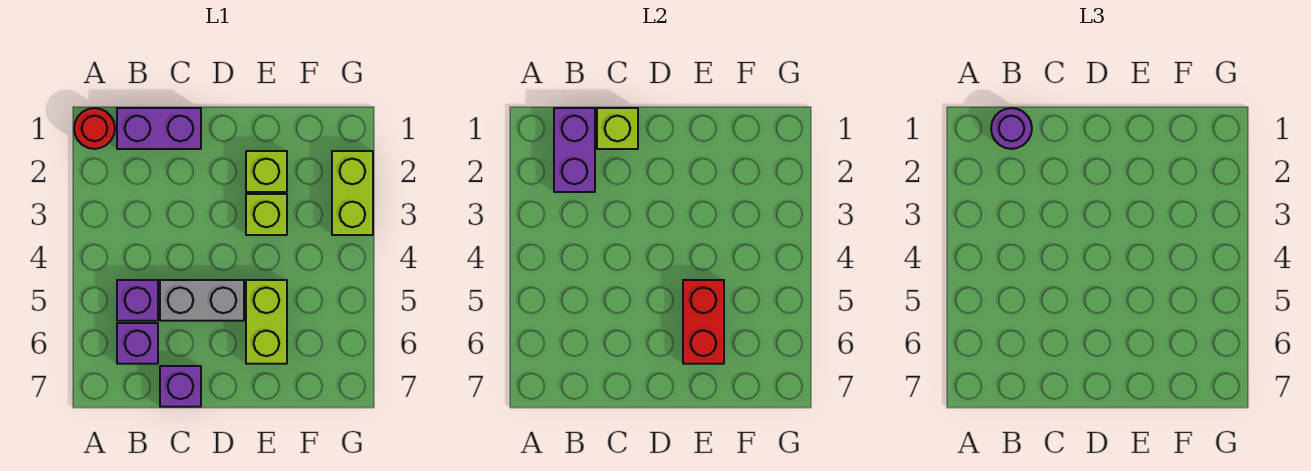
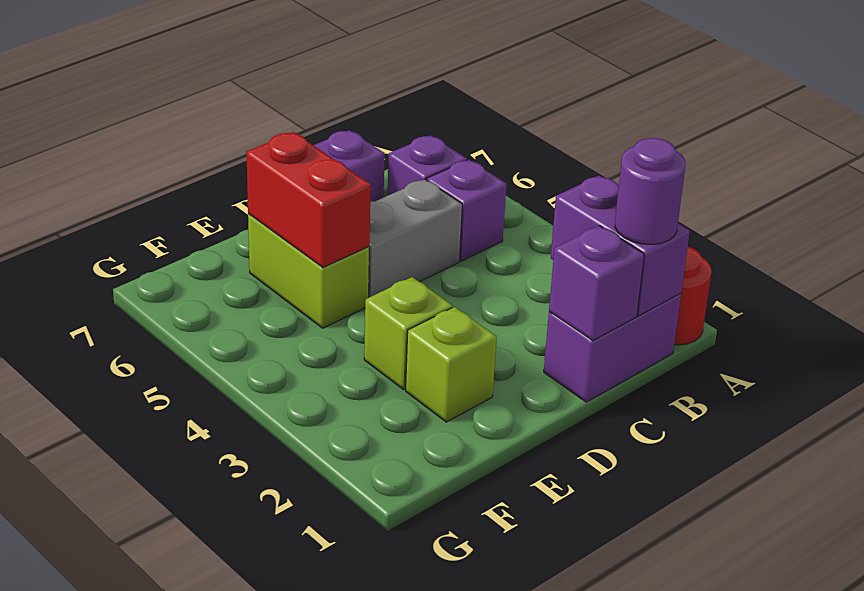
lime brick C1 level 2 -> purple brick C1 level 2
lime brick G2:G3 level 1 -> none

